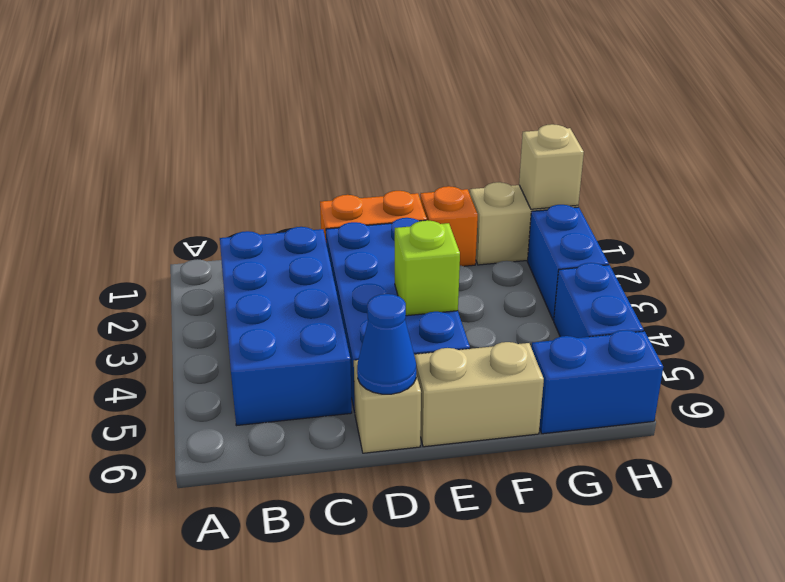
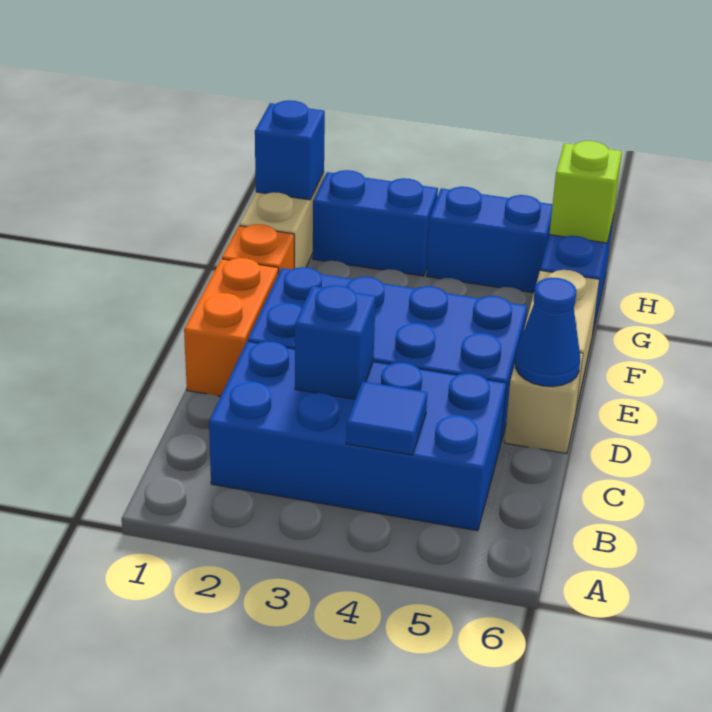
none -> blue tile B4 level 2
none -> blue brick C3 level 2
lime brick E4 level 2 -> lime brick H6 level 2
tan brick H1 level 2 -> blue brick H1 level 2

